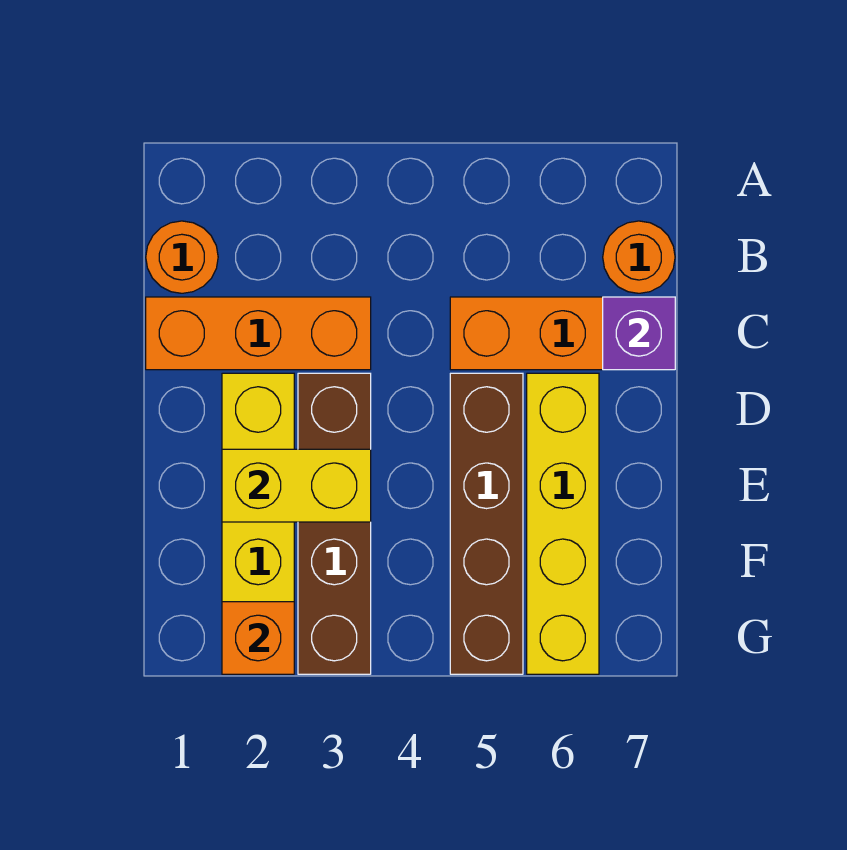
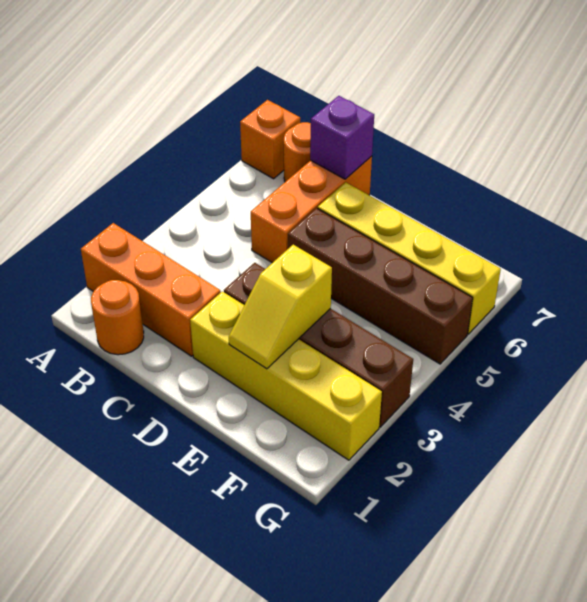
orange brick C1:C3 level 1 -> orange brick A2:C2 level 1
yellow brick E2:E3 level 2 -> yellow slope E2:E3 level 2 top 3
orange brick G2 level 2 -> orange brick A7 level 1

